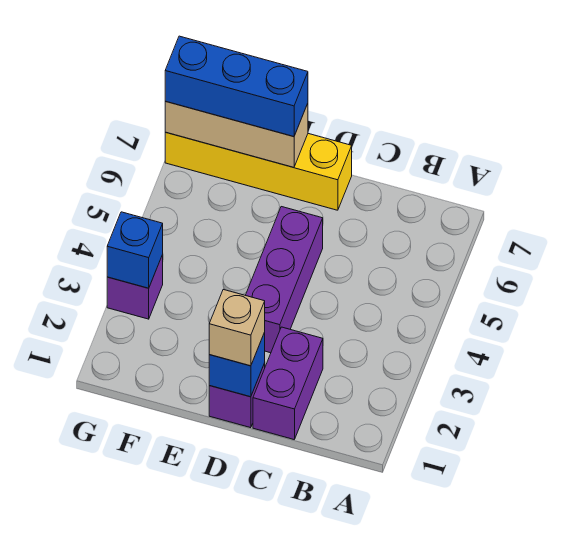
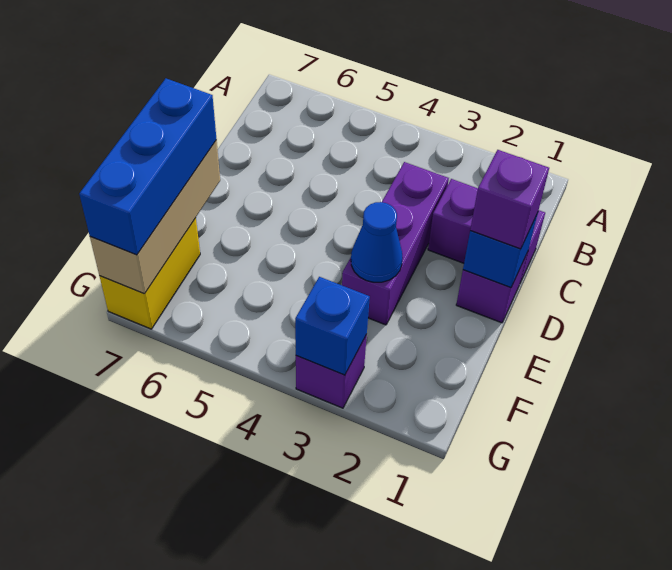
tan brick D1 level 3 -> purple brick D1 level 3
purple brick D3:D5 level 1 -> purple brick C3:E3 level 1
yellow brick D7:G7 level 1 -> yellow brick F7:G7 level 1
none -> blue cone E3 level 2

